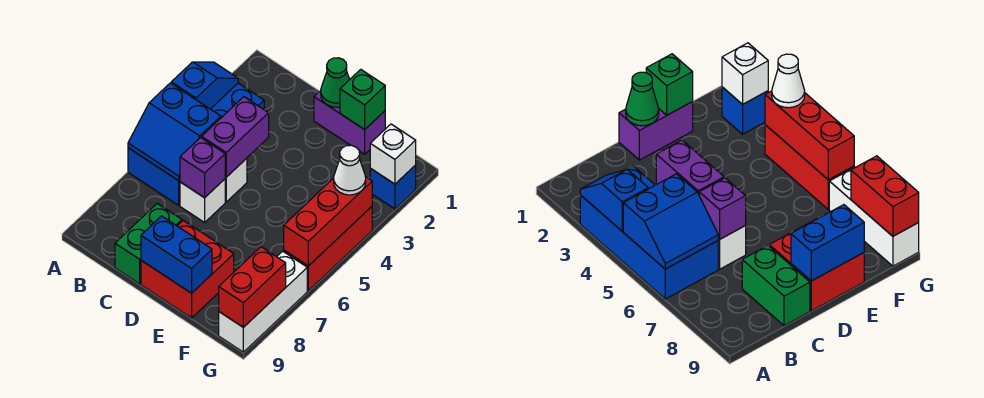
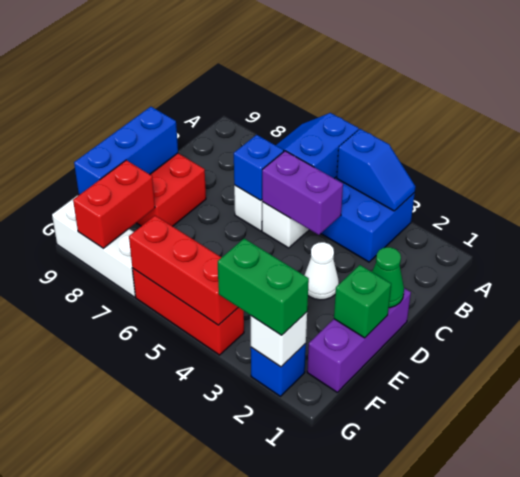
purple brick C6 level 2 -> blue brick C6 level 2
green brick C8:C9 level 1 -> green brick G2:G3 level 3
purple brick D1:E1 level 1 -> purple brick D1:F1 level 1
blue brick D9:E9 level 2 -> blue brick D9:F9 level 2
white cone G4 level 3 -> white cone D3 level 1
red brick G8:G9 level 2 -> red brick F8:G8 level 2

